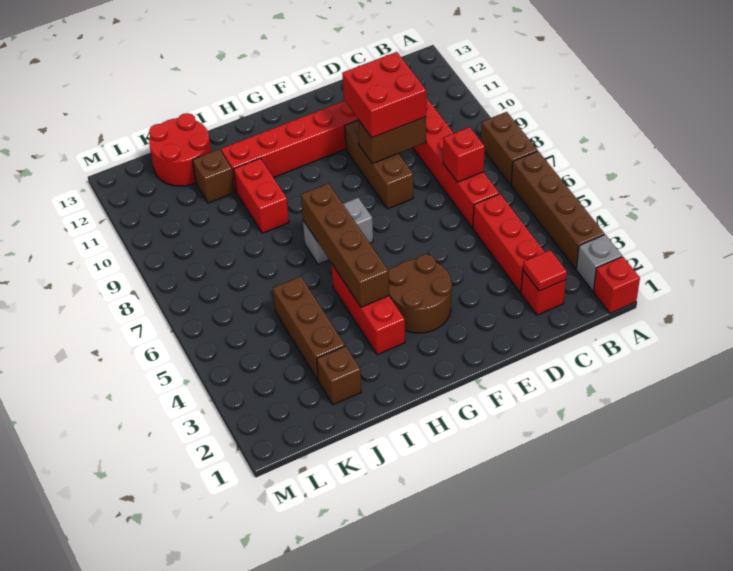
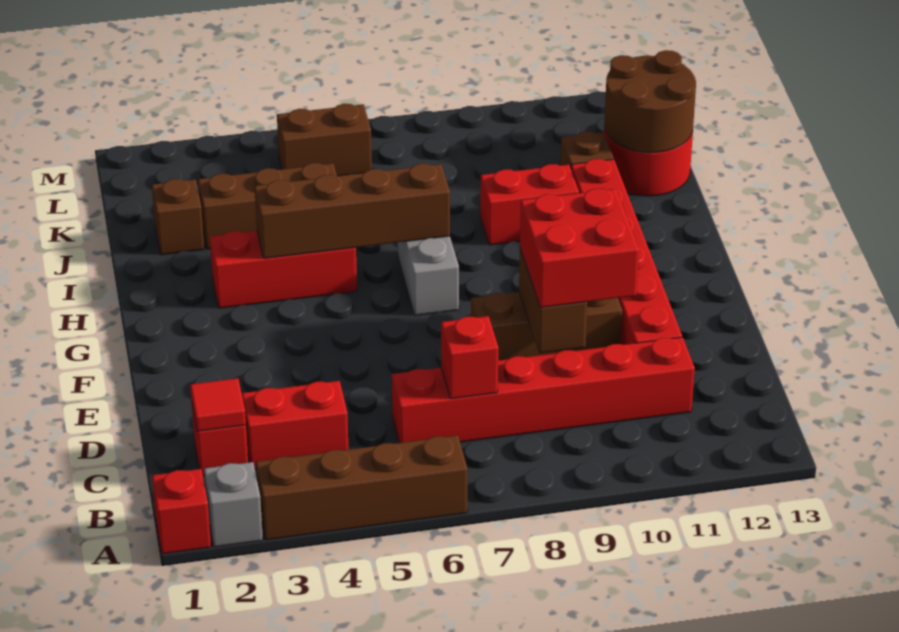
brown brick A7:A8 level 1 -> brown brick L5:L6 level 1
red brick C3:C5 level 1 -> red brick C3:C4 level 1
brown round brick F3:G4 level 1 -> brown round brick J12:K13 level 2

